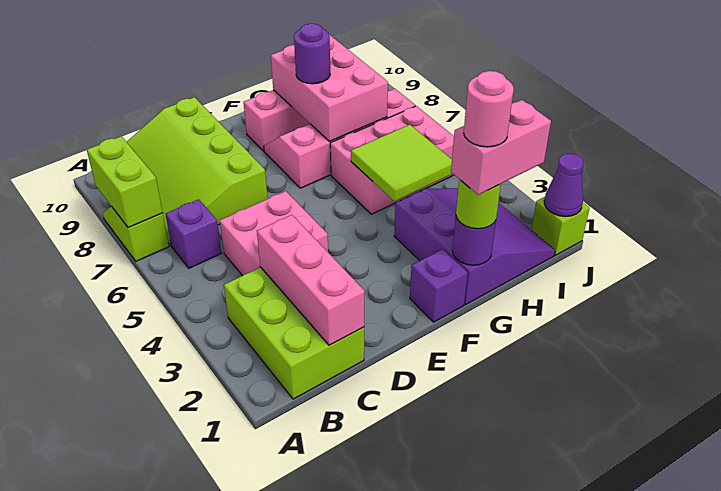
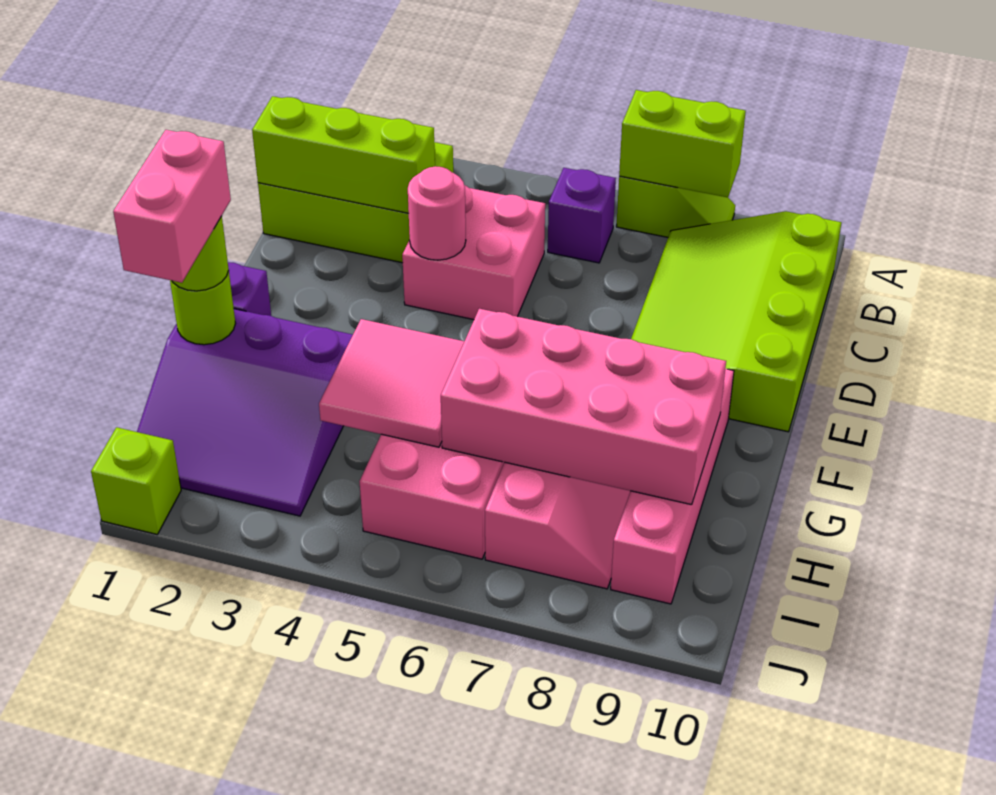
lime slope B7:D10 level 1 top D -> lime slope B8:E10 level 1 top 10
pink brick C1:C3 level 2 -> lime brick C1:C3 level 2
purple round brick G1 level 2 -> lime round brick G1 level 2
pink round brick G1 level 5 -> pink round brick D4 level 2
lime tile G4:H5 level 2 -> pink tile G4:H5 level 2
pink brick G7:H9 level 2 -> pink brick G6:H9 level 2
purple round brick G8 level 3 -> none
purple cone J1 level 2 -> none

